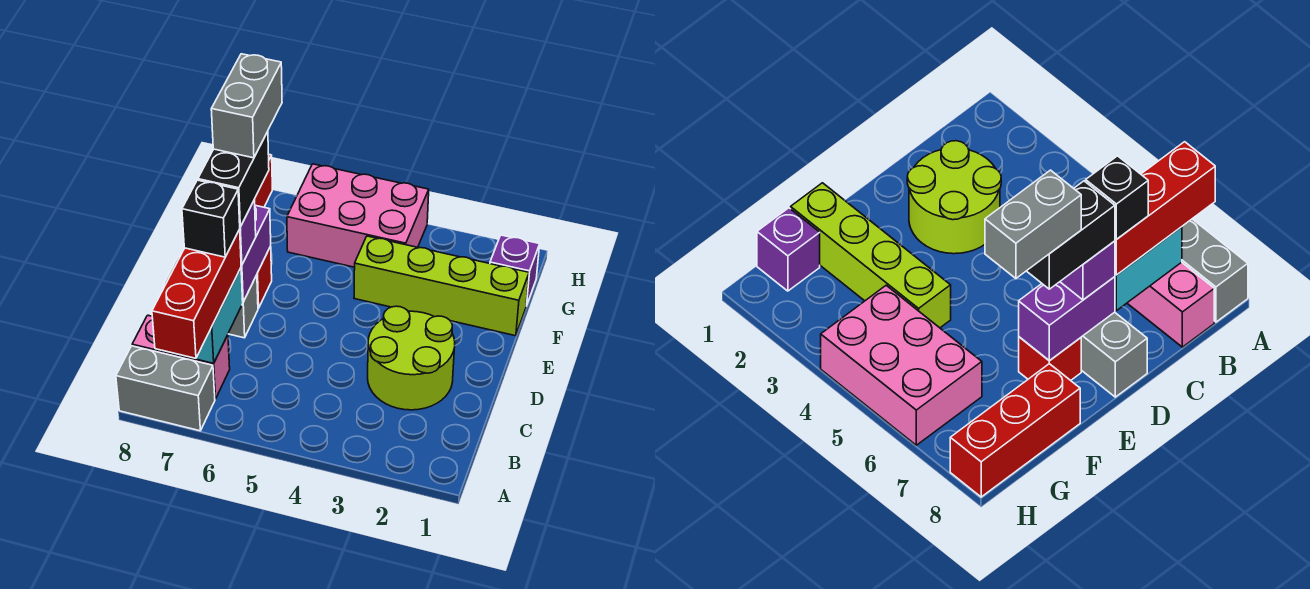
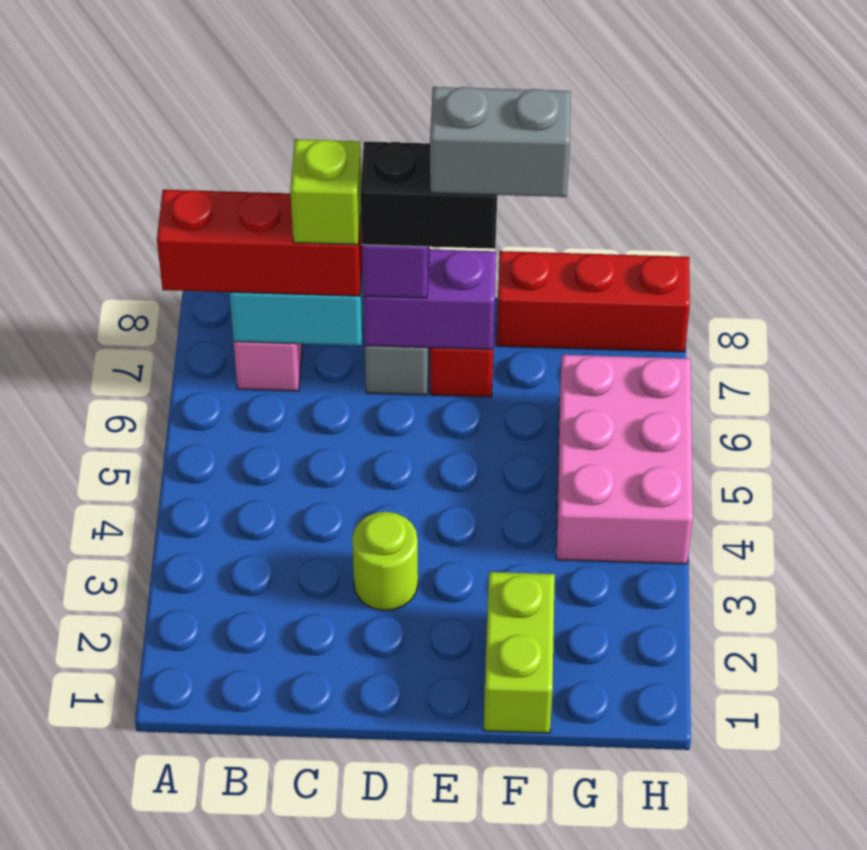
grey brick A7:A8 level 1 -> none
lime round brick C2:D3 level 1 -> lime round brick D3 level 1
black brick C7 level 4 -> lime brick C7 level 4
lime brick F1:F4 level 1 -> lime brick F1:F2 level 1
purple brick G1 level 1 -> none

